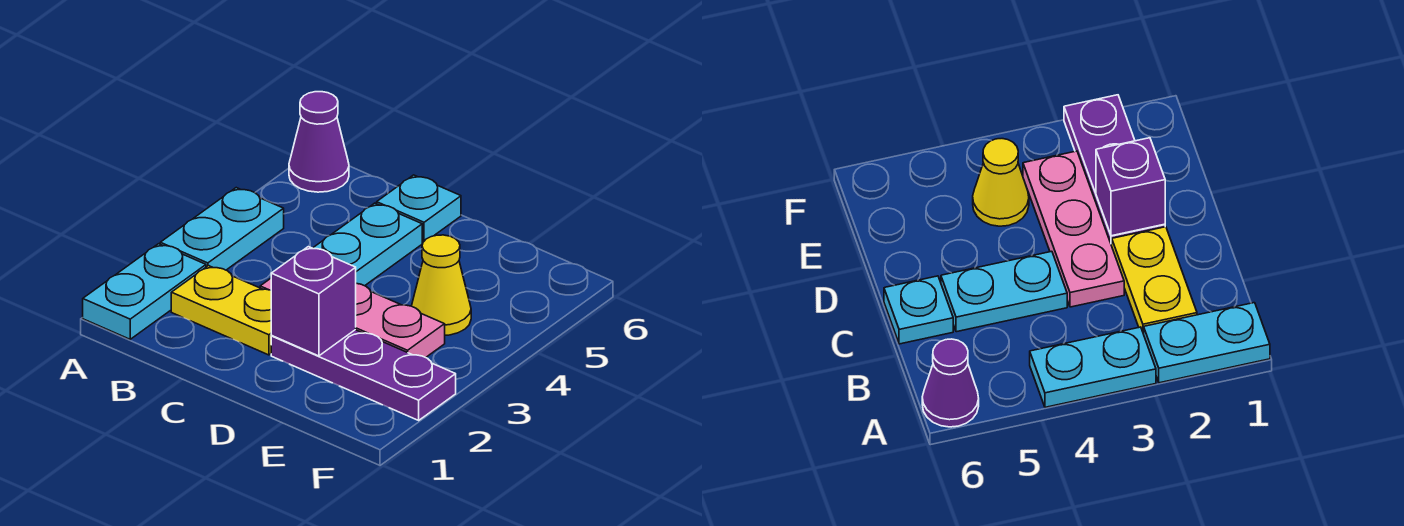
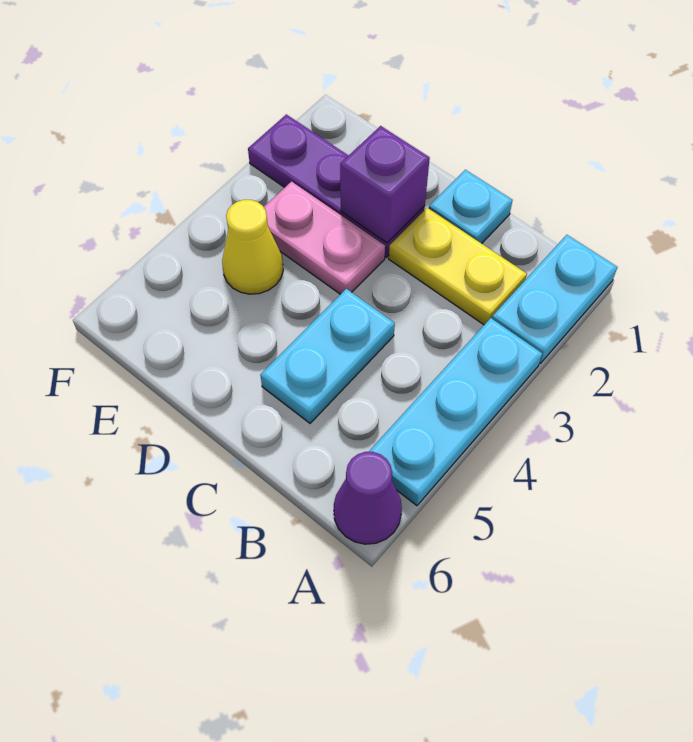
cyan plate A3:A4 level 1 -> cyan plate A3:A5 level 1
pink plate C3:E3 level 1 -> pink plate D3:E3 level 1
cyan plate C6 level 1 -> cyan plate C1 level 1

